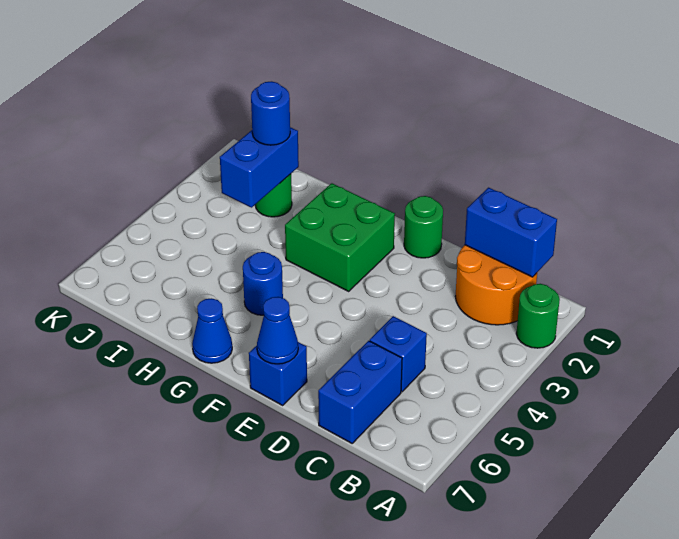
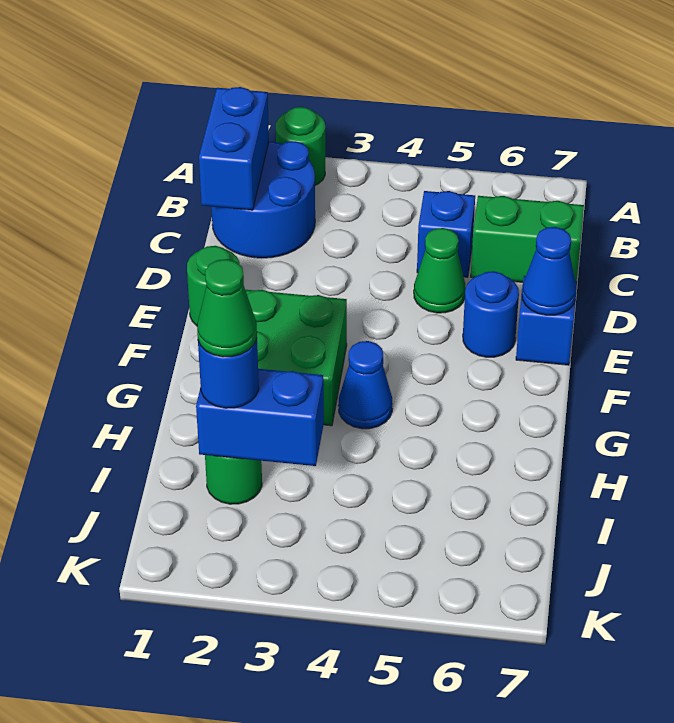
orange round brick B1:C2 level 1 -> blue round brick B1:C2 level 1
blue brick C6:C7 level 1 -> green brick C6:C7 level 1
none -> green cone D5 level 1
blue round brick G5 level 1 -> blue round brick E6 level 1
blue cone G7 level 1 -> blue cone G4 level 1
none -> green cone I2 level 4

